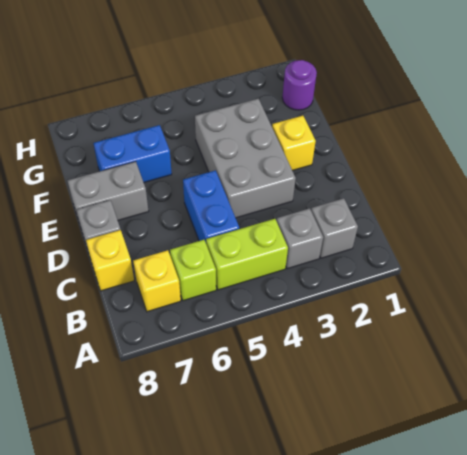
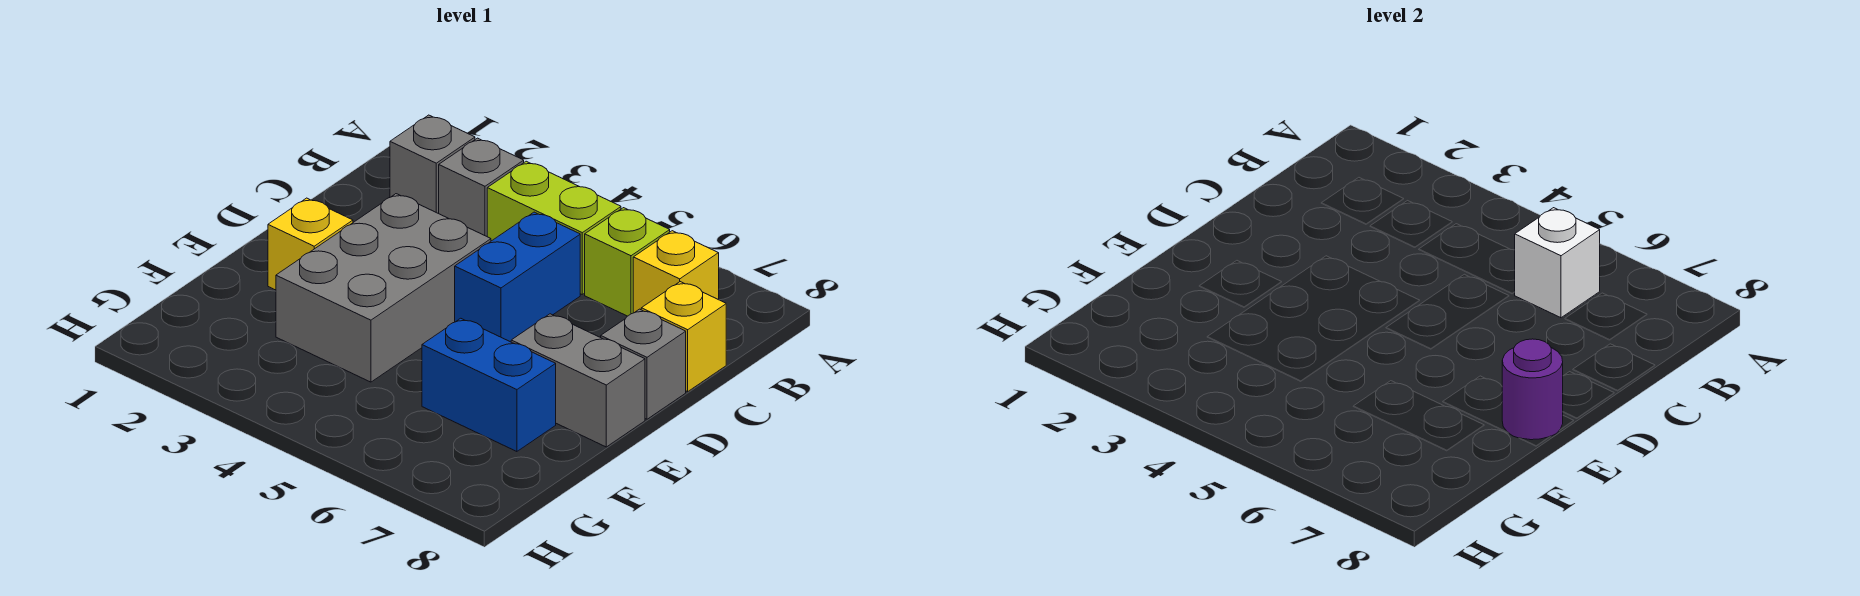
none -> white brick B6 level 2
purple round brick G1 level 1 -> purple round brick E8 level 2

